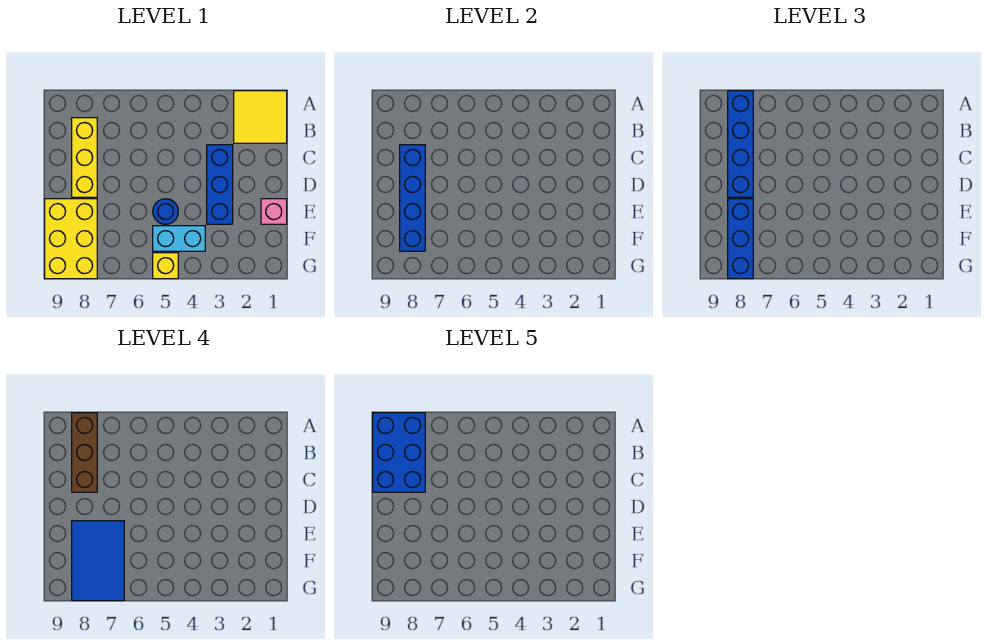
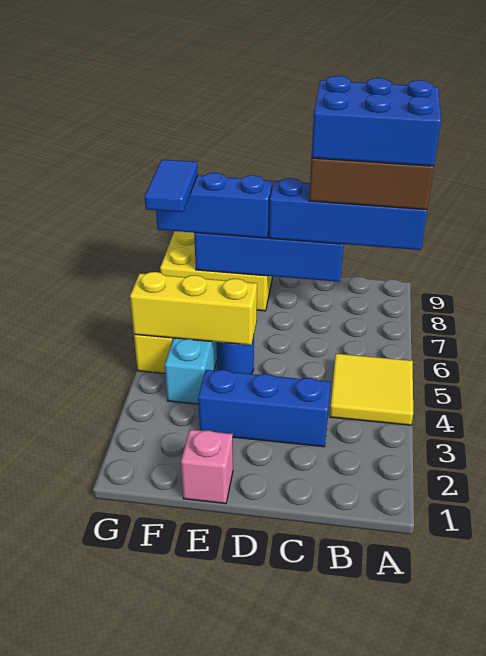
yellow tile A1:B2 level 1 -> yellow tile A4:B5 level 1
yellow brick B8:D8 level 1 -> yellow brick E5:G5 level 2
blue tile E7:G8 level 4 -> blue tile G7:G8 level 4

